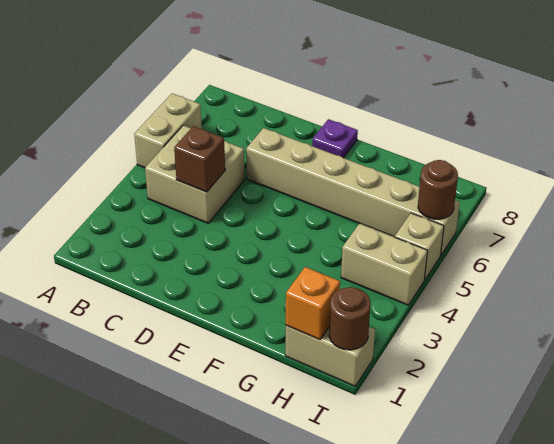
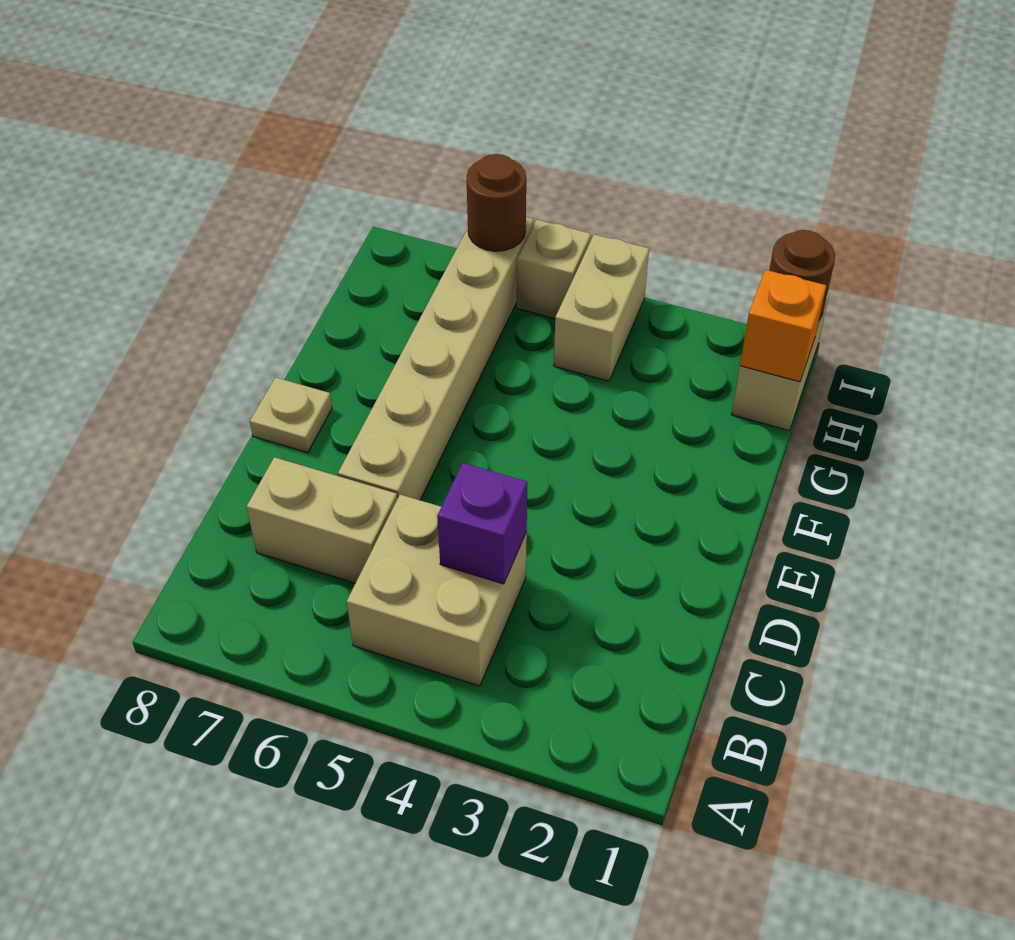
tan brick A5:A6 level 1 -> tan brick C6:C7 level 1
brown brick C4 level 2 -> purple brick C4 level 2
purple plate E8 level 1 -> tan plate E8 level 1

